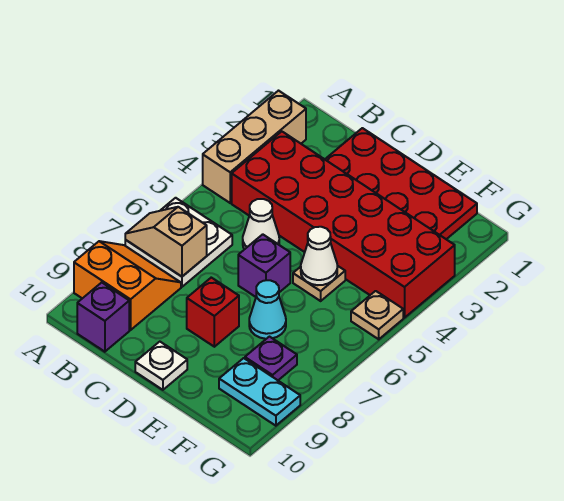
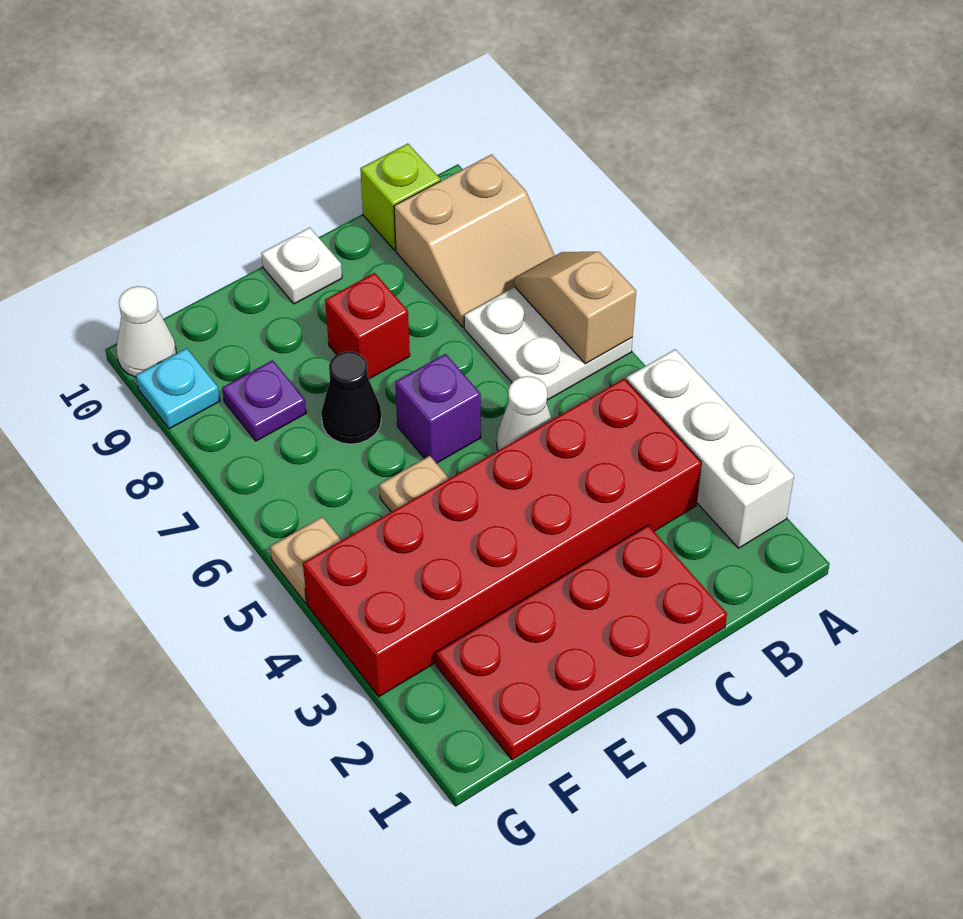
tan brick A2:A4 level 1 -> white brick A2:A4 level 1
tan slope A7:B7 level 2 top B -> tan slope A6:A7 level 2 top 6
orange slope A8:B9 level 1 top 9 -> tan slope A8:B9 level 1 top 9
purple brick B10 level 1 -> lime brick B10 level 1
white cone E5 level 2 -> white cone G10 level 1
cyan cone E7 level 1 -> black cone E7 level 1
cyan plate F9:G9 level 1 -> cyan plate G9 level 1

